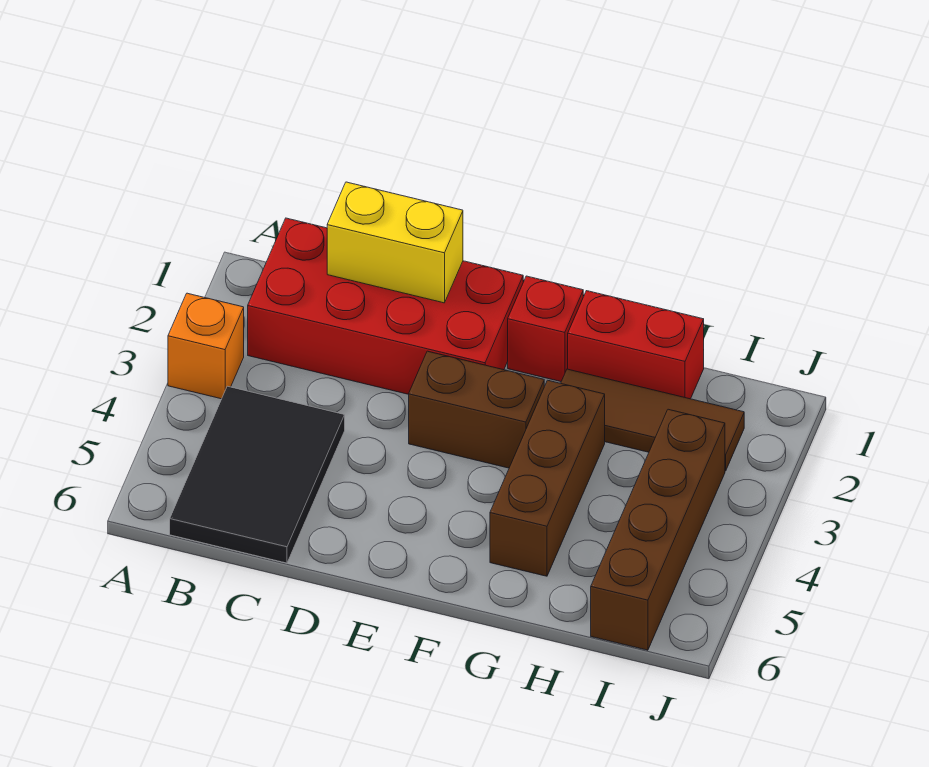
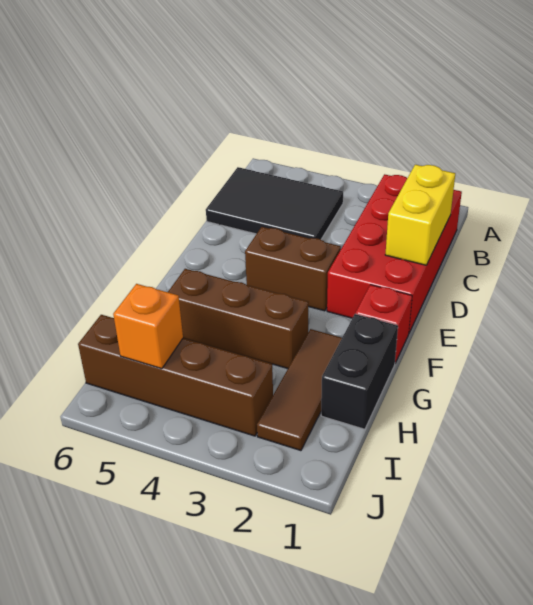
orange brick A3 level 1 -> orange brick I5 level 2
brown brick E3:F3 level 1 -> brown brick E3:E4 level 1
red brick G1:H1 level 1 -> black brick G1:H1 level 1

